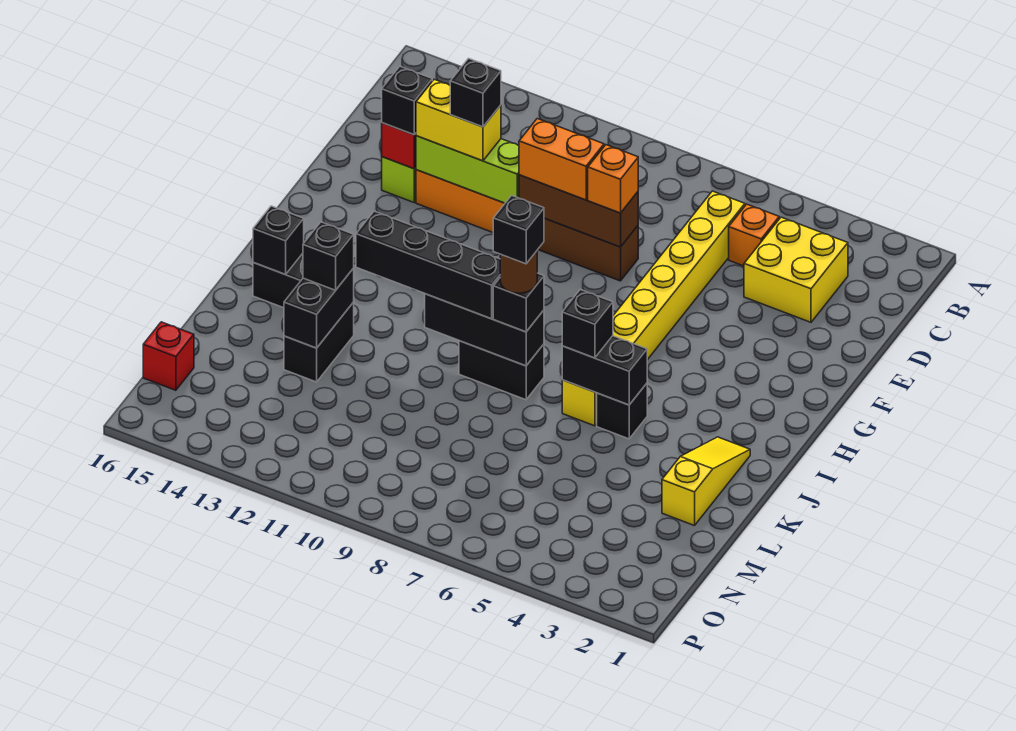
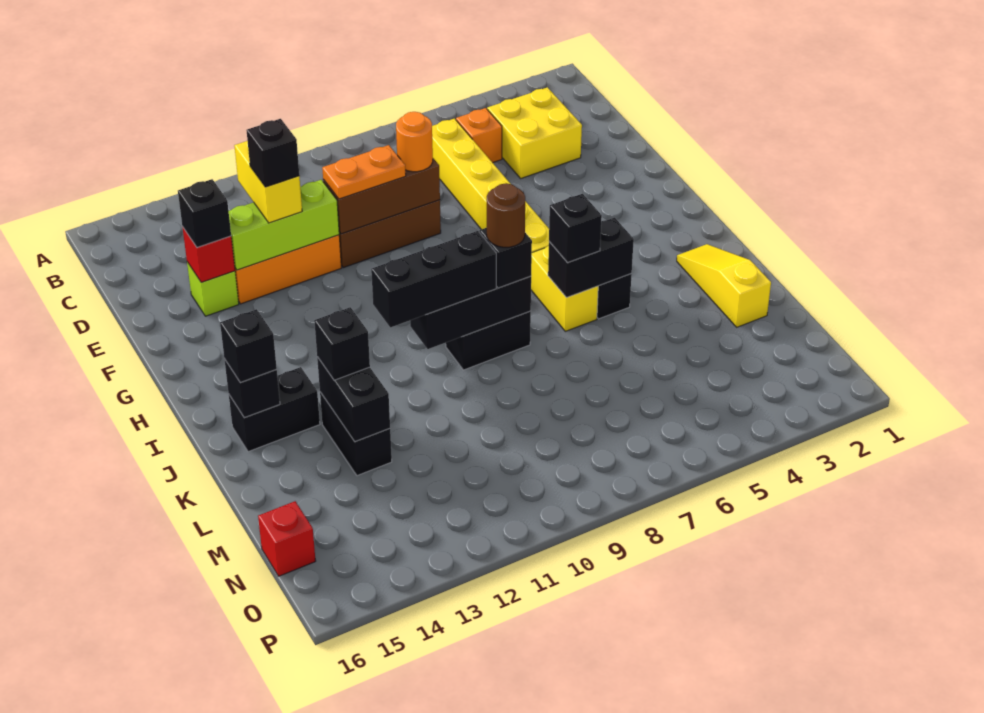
orange brick E8 level 3 -> orange round brick E8 level 3
orange brick E9:E10 level 3 -> orange plate E9:E10 level 3
yellow brick E12:E13 level 3 -> yellow brick D12:E12 level 3
black brick J8 level 5 -> black brick J15 level 3
black brick J9:J12 level 3 -> black brick J9:J11 level 3

